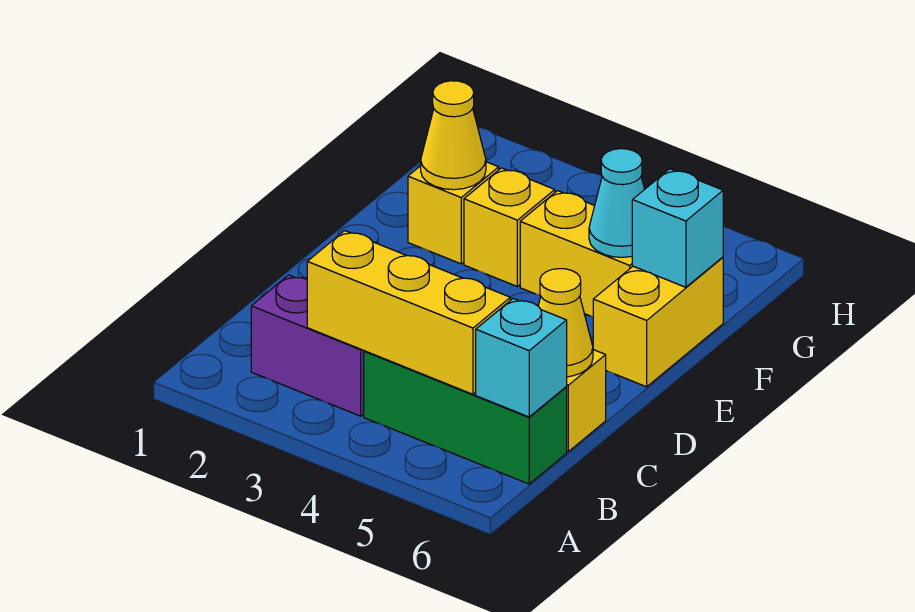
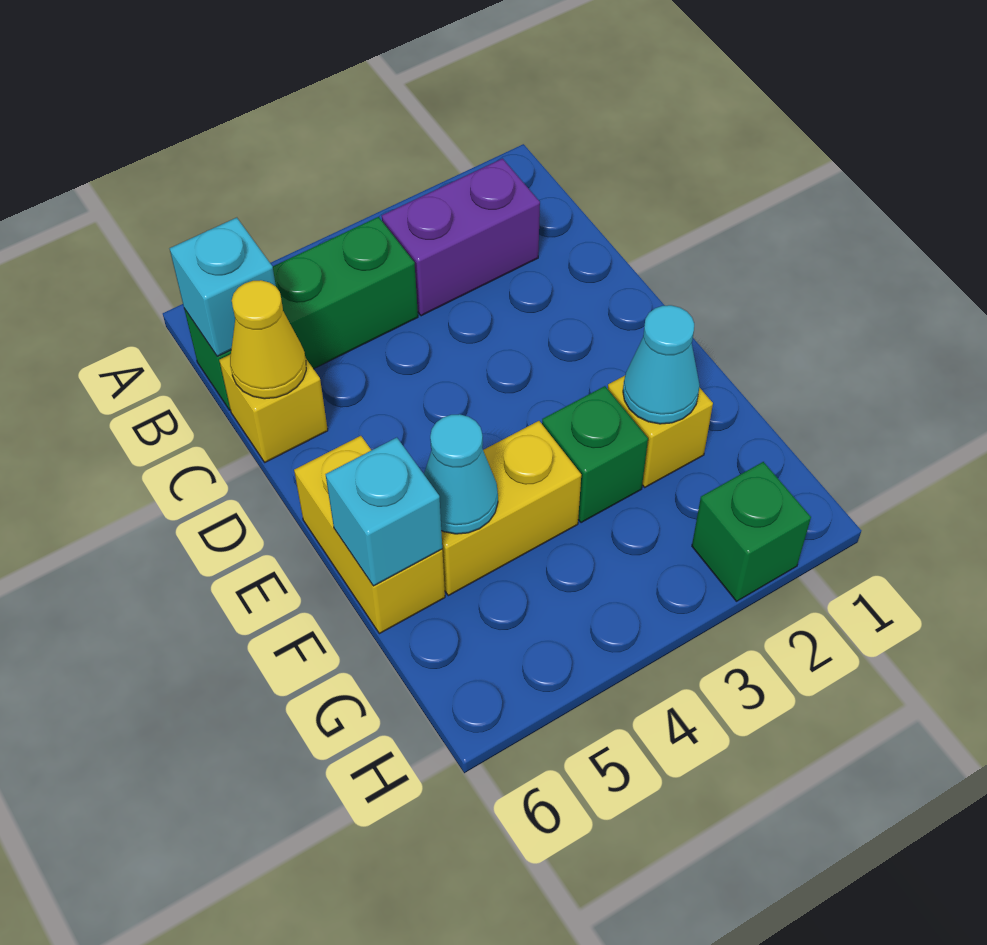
yellow brick B3:B5 level 2 -> none
yellow cone F2 level 2 -> cyan cone F2 level 2
yellow brick F3 level 1 -> green brick F3 level 1
none -> green brick H2 level 1

